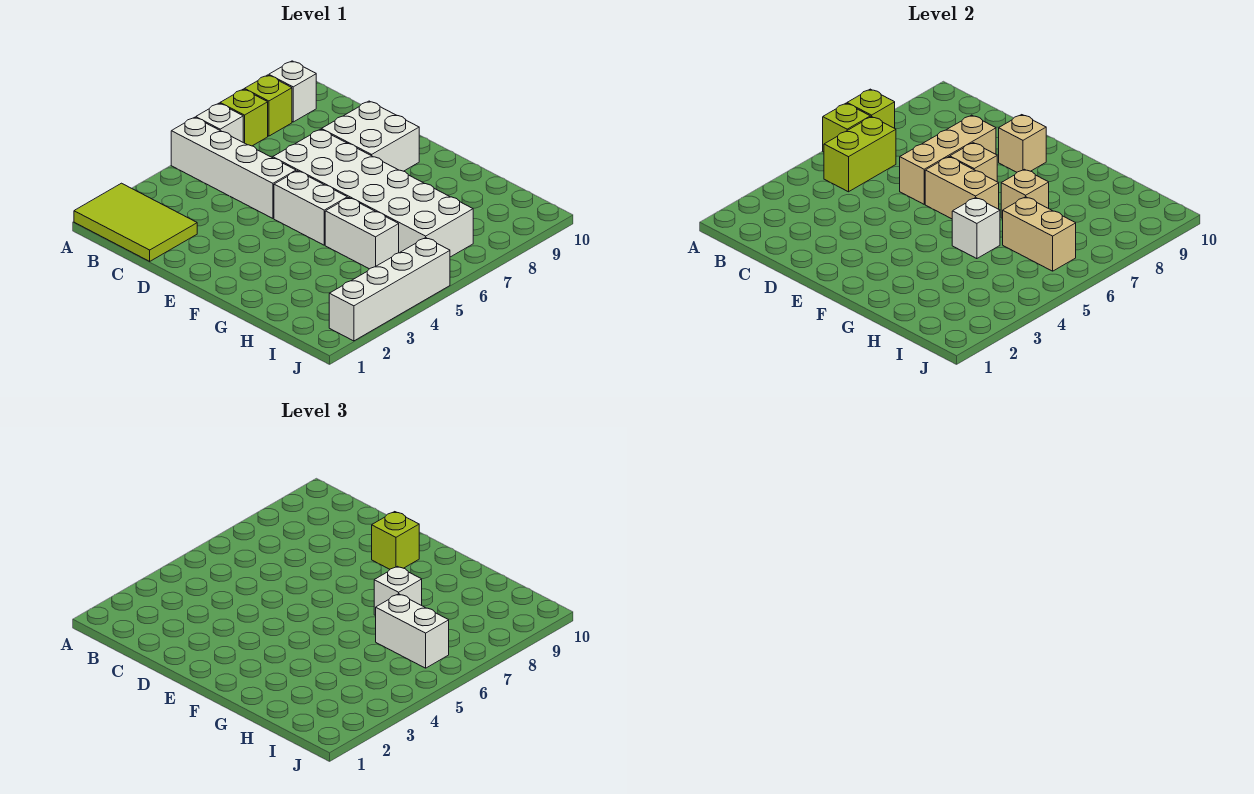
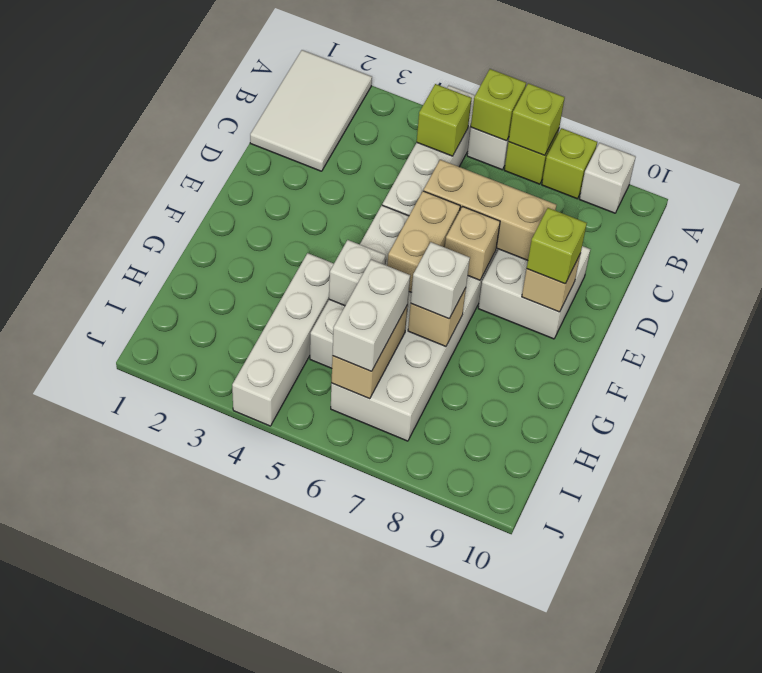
lime tile A1:C2 level 1 -> white tile A1:C2 level 1
lime brick B5:B6 level 2 -> lime brick B5 level 2
white brick J2:J5 level 1 -> white brick G4:J4 level 1

